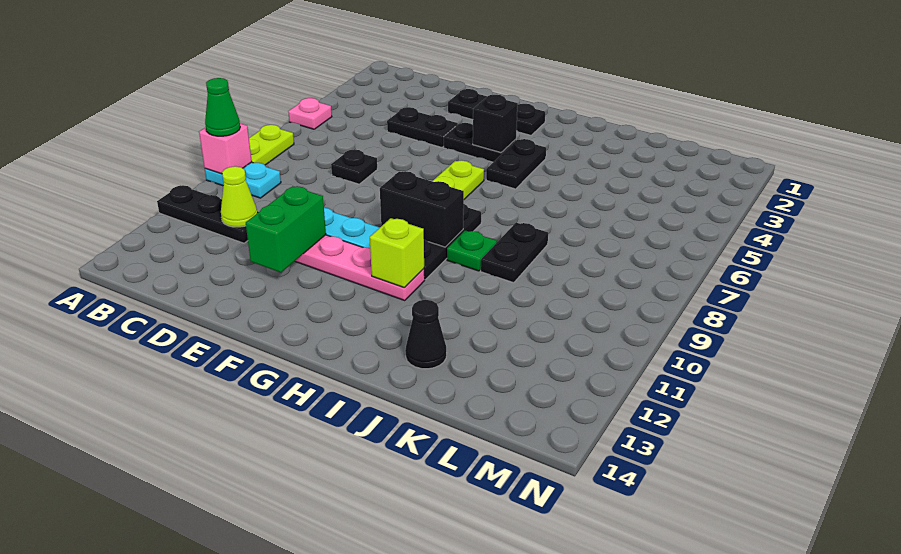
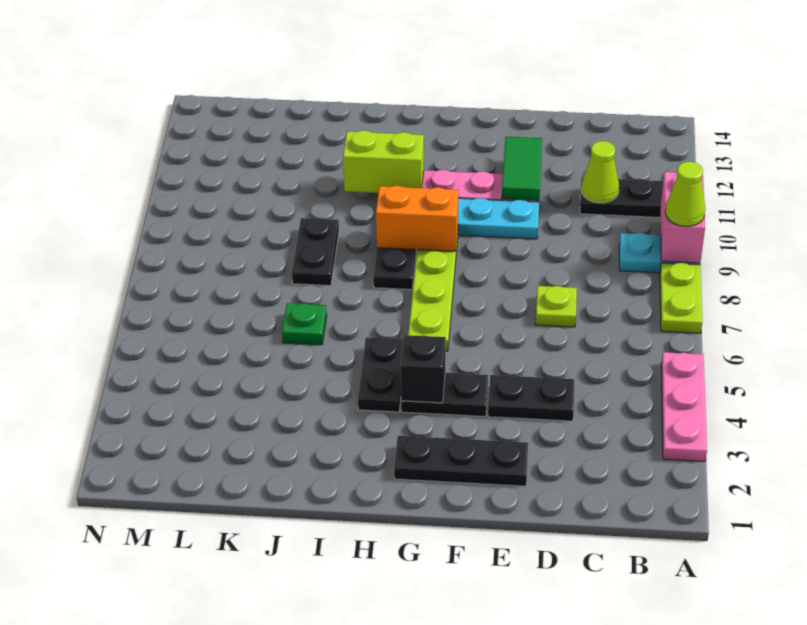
pink plate A5 level 1 -> pink plate A3:A5 level 1
pink brick A9 level 2 -> pink brick A9:A10 level 2
green cone A9 level 3 -> lime cone A9 level 3
black plate D7 level 1 -> lime plate D7 level 1
green brick E11:E12 level 2 -> green tile E11:E12 level 2
black brick G9:H9 level 2 -> orange brick G9:H9 level 2
lime brick H11 level 2 -> lime brick H11:I11 level 2
green plate I9 level 1 -> green plate J6 level 1
black cone J13 level 1 -> none

